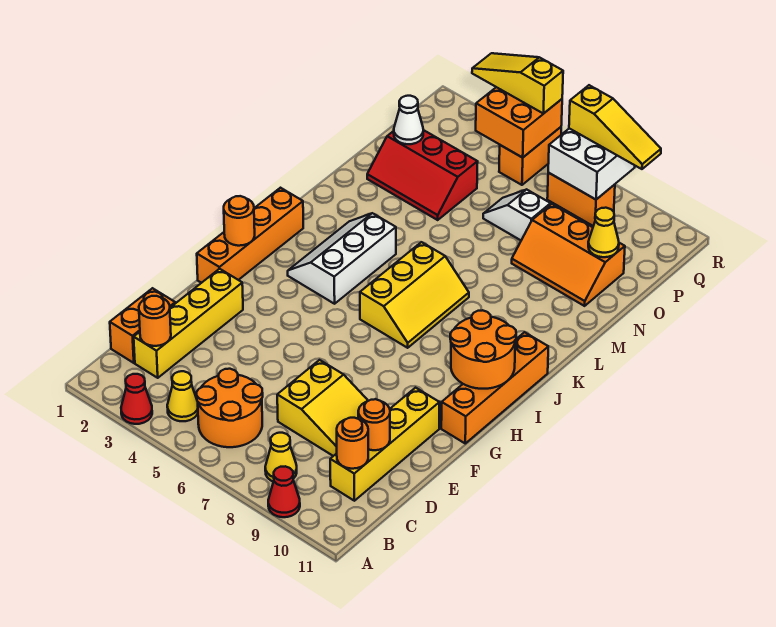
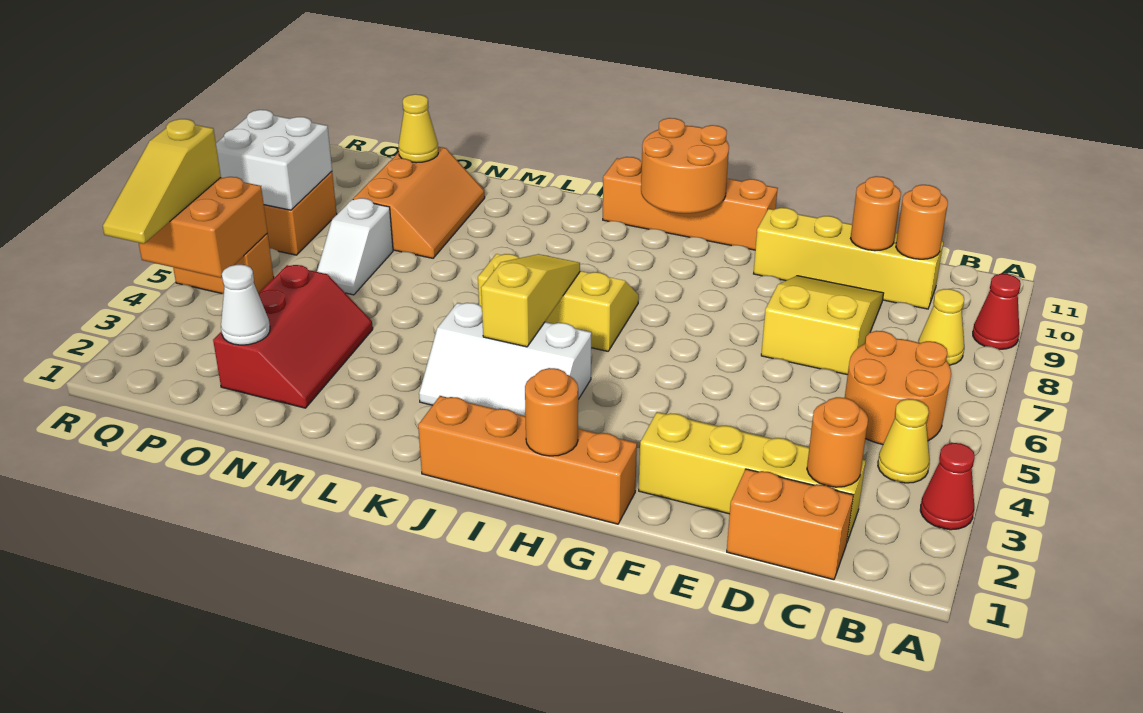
yellow slope R7:R9 level 3 top 7 -> yellow slope J4:J6 level 2 top 4

